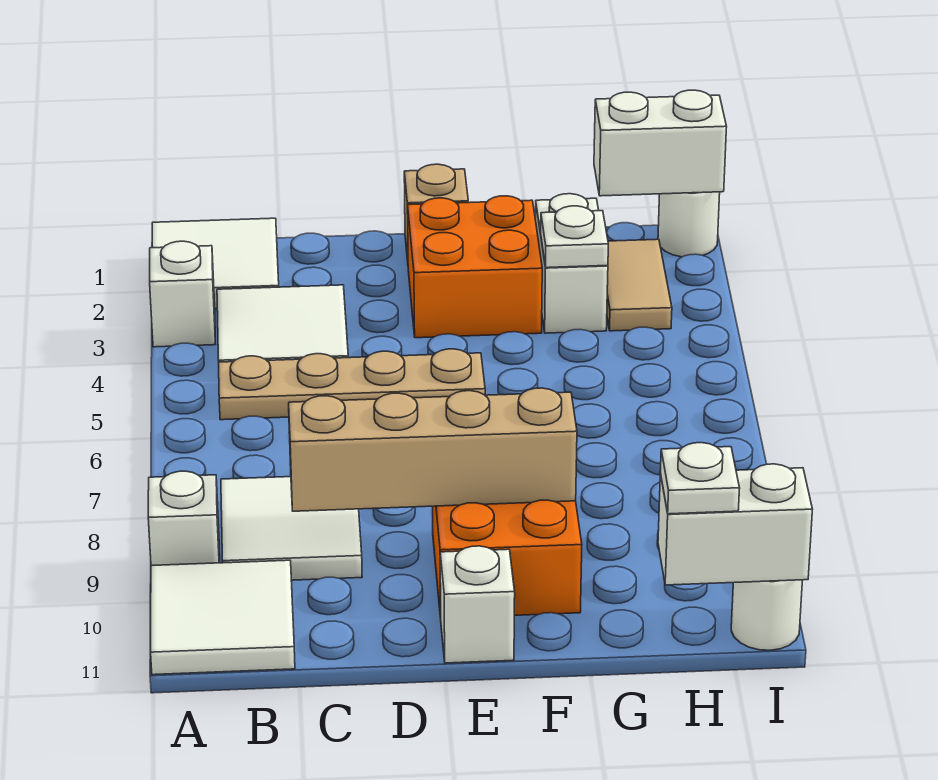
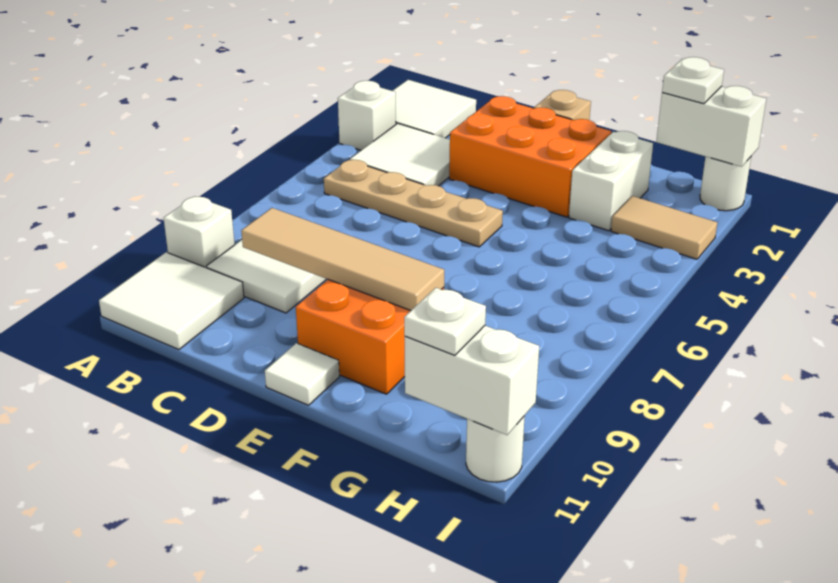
tan brick C9:F9 level 2 -> tan tile C9:F9 level 2
orange brick E2:F3 level 1 -> orange brick D2:F3 level 1
white brick E11 level 1 -> white tile E11 level 1
white plate G3 level 2 -> white plate H1 level 3
tan tile H2:H3 level 1 -> tan tile H3:I3 level 1

